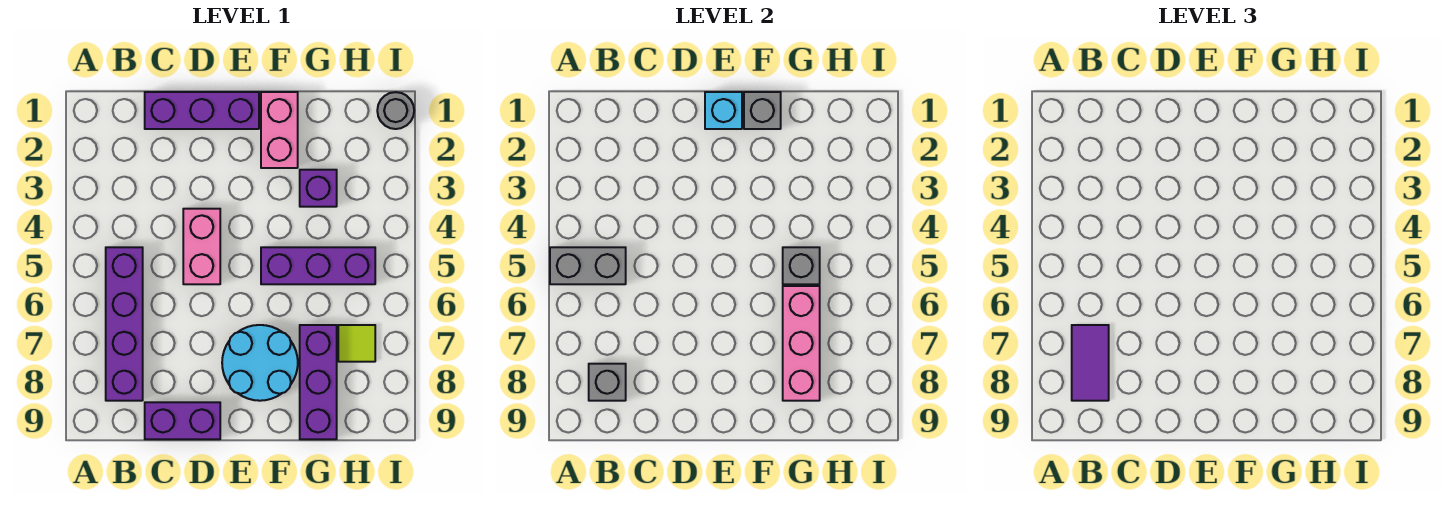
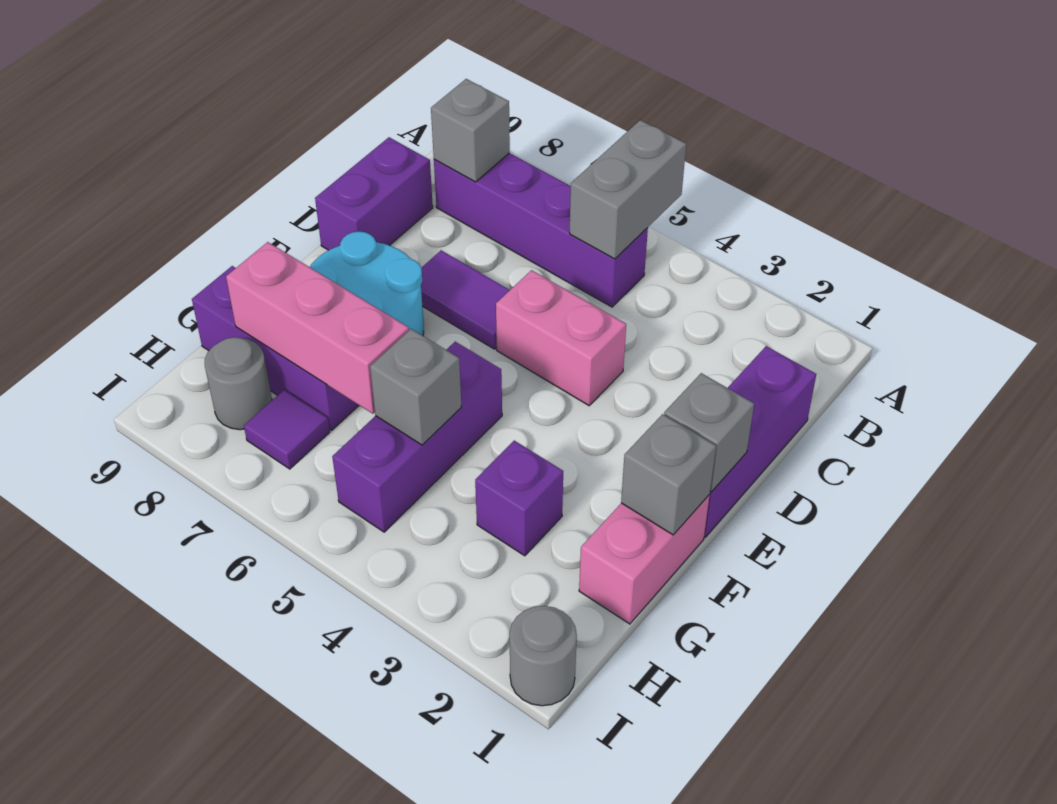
purple tile B7:B8 level 3 -> purple tile D6:D7 level 1
cyan brick E1 level 2 -> grey brick E1 level 2
pink brick F1:F2 level 1 -> pink brick F1:G1 level 1
lime tile H7 level 1 -> purple tile H7 level 1
none -> grey round brick H8 level 1

